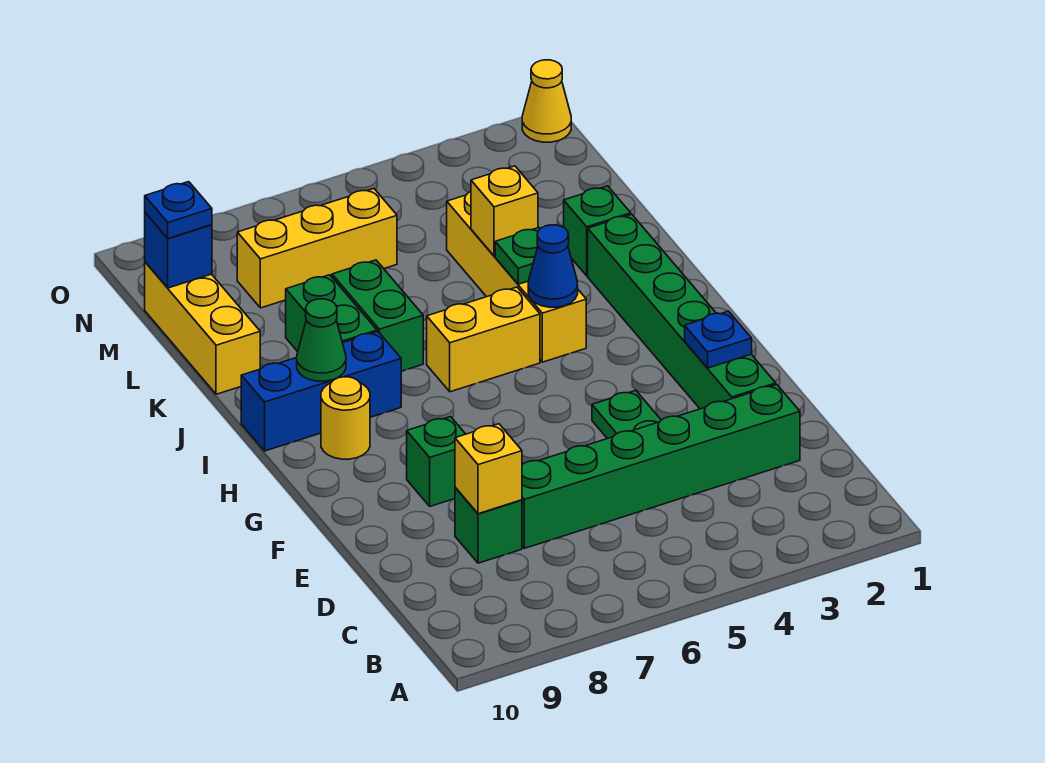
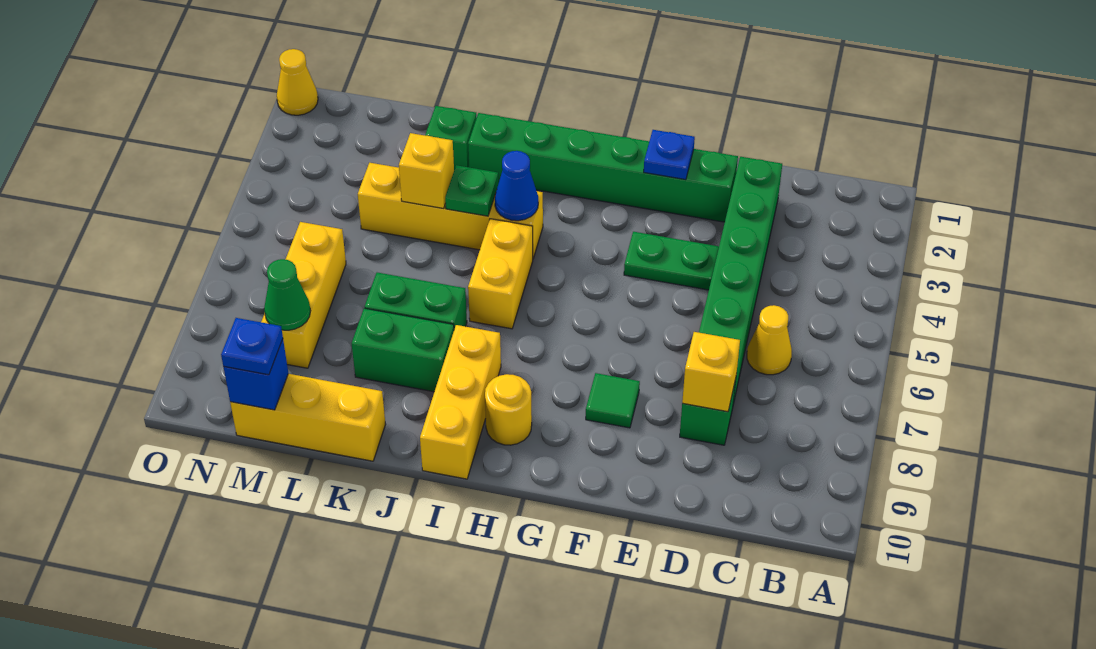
none -> yellow cone C6 level 1
green brick F8 level 1 -> green tile F8 level 1
blue brick I8:I10 level 1 -> yellow brick I8:I10 level 1
green cone I9 level 2 -> green cone M8 level 2

